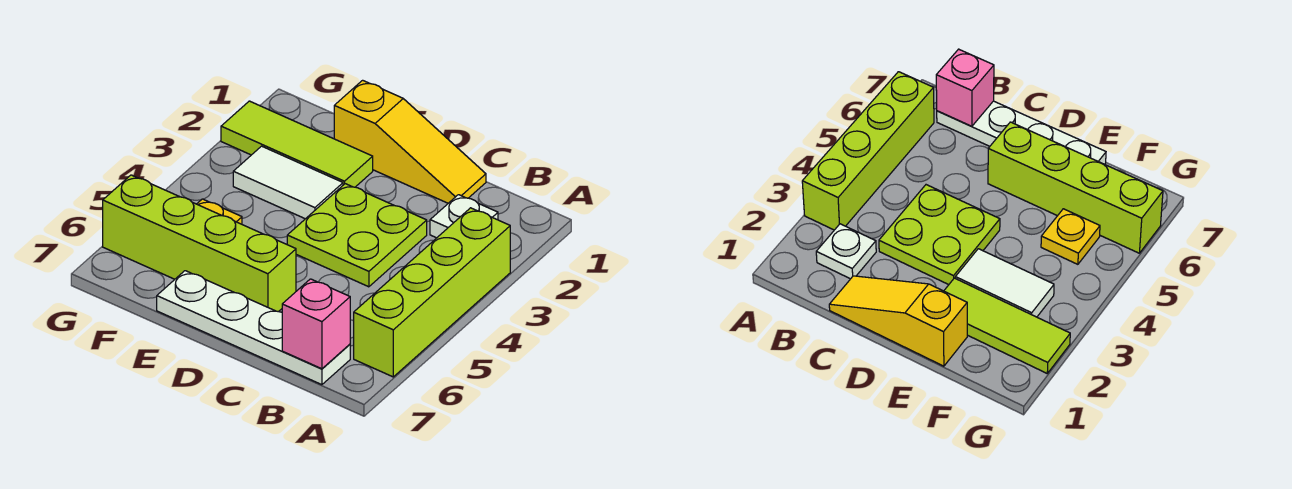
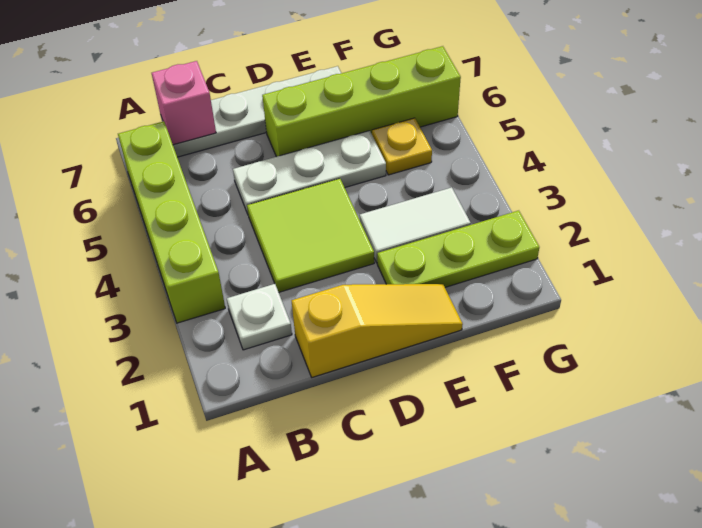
yellow slope C1:E1 level 1 top E -> yellow slope C1:E1 level 1 top C
lime plate C3:D4 level 1 -> lime tile C3:D4 level 1
none -> white plate C5:E5 level 1
lime tile E2:G2 level 1 -> lime plate E2:G2 level 1

